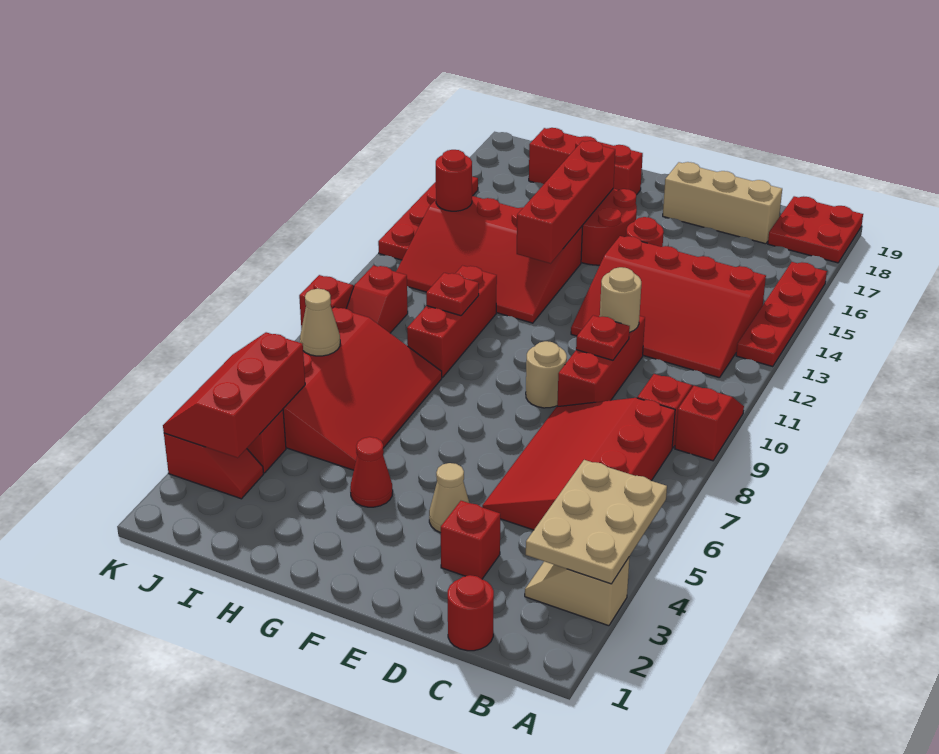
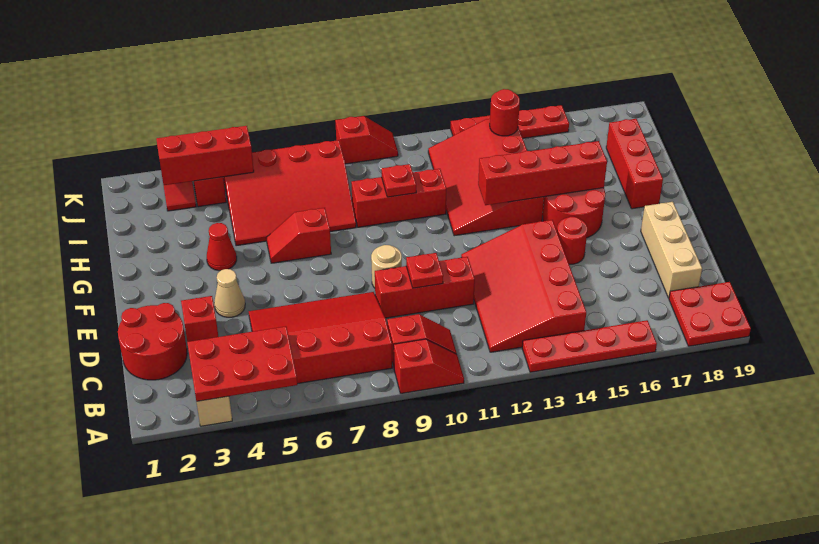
tan plate A3:B5 level 2 -> red plate A3:B5 level 2
red round brick C1 level 1 -> red round brick C1:D2 level 1
tan round brick D11 level 2 -> none
tan cone J7 level 2 -> none
red slope J9:J10 level 1 top 10 -> red slope G6:G7 level 1 top 7

